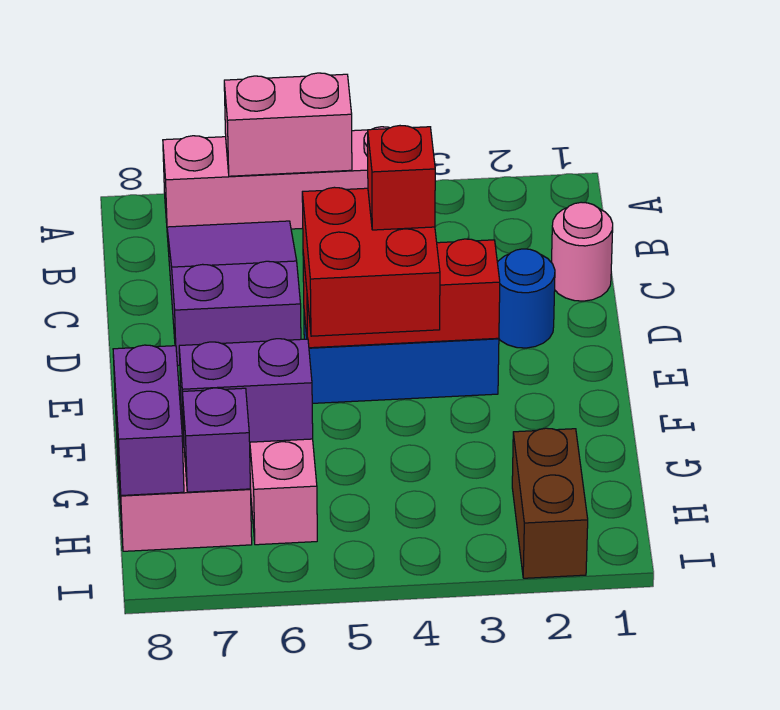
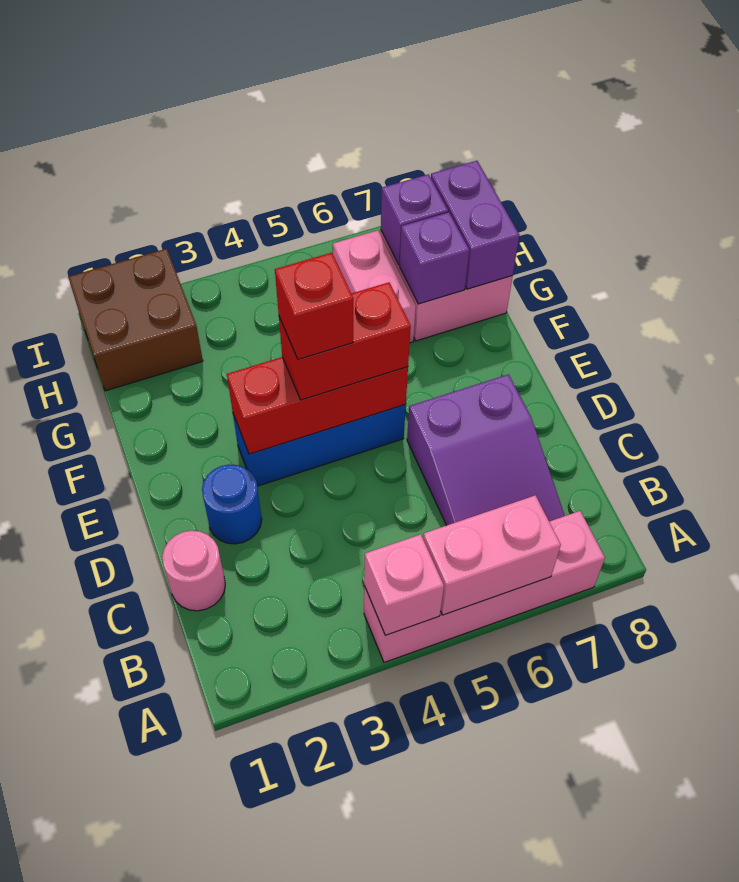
none -> pink brick A4 level 2
red brick E4:F5 level 3 -> red brick E4:E5 level 3
purple brick G6:G7 level 2 -> purple brick G7 level 2
brown brick H2:I2 level 1 -> brown brick H1:I2 level 1

